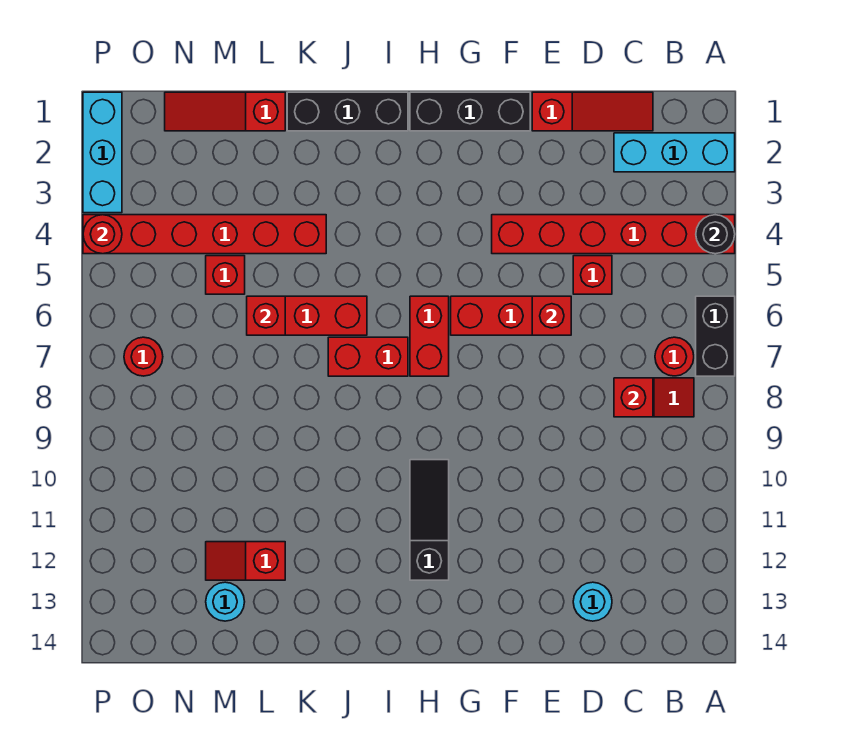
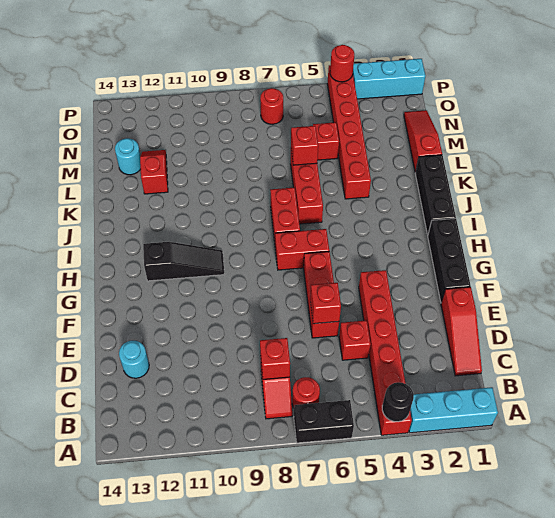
cyan brick A2:C2 level 1 -> cyan brick A1:A3 level 1

